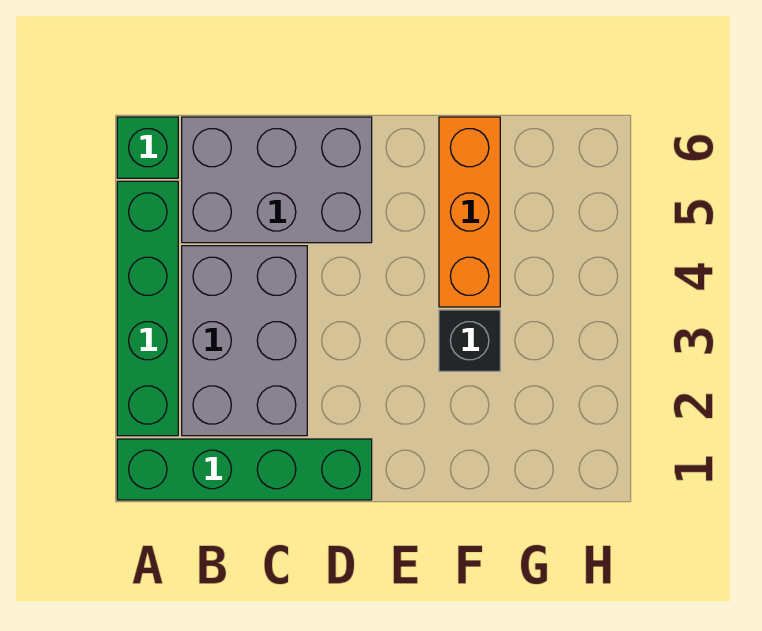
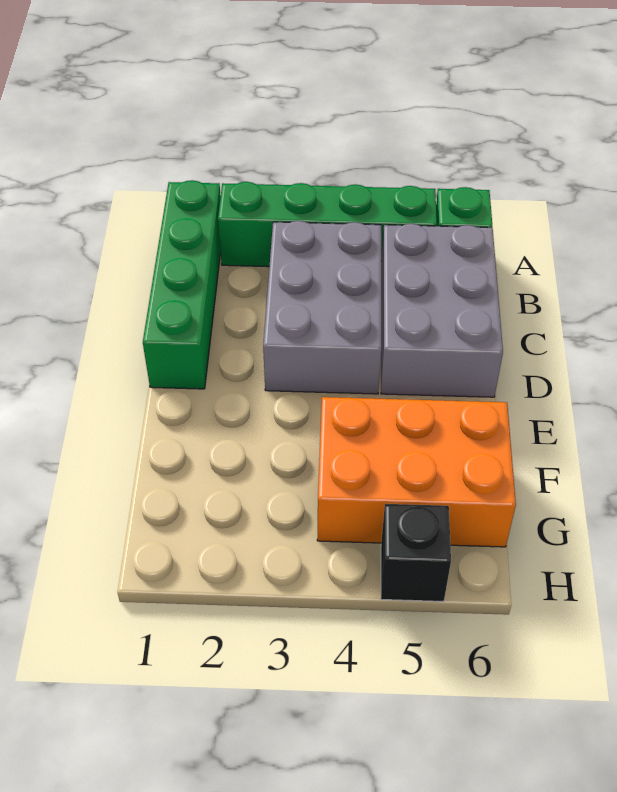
grey brick B2:C4 level 1 -> grey brick B3:D4 level 1
black brick F3 level 1 -> black brick H5 level 1
orange brick F4:F6 level 1 -> orange brick F4:G6 level 1

